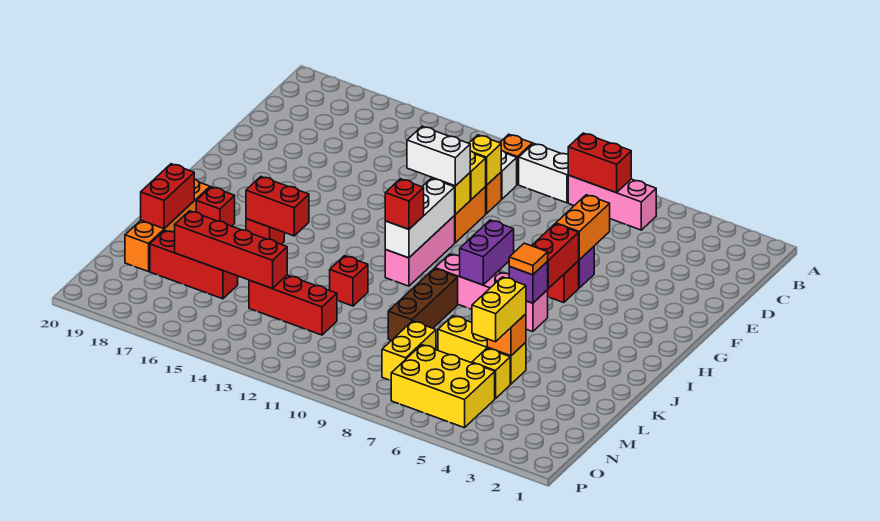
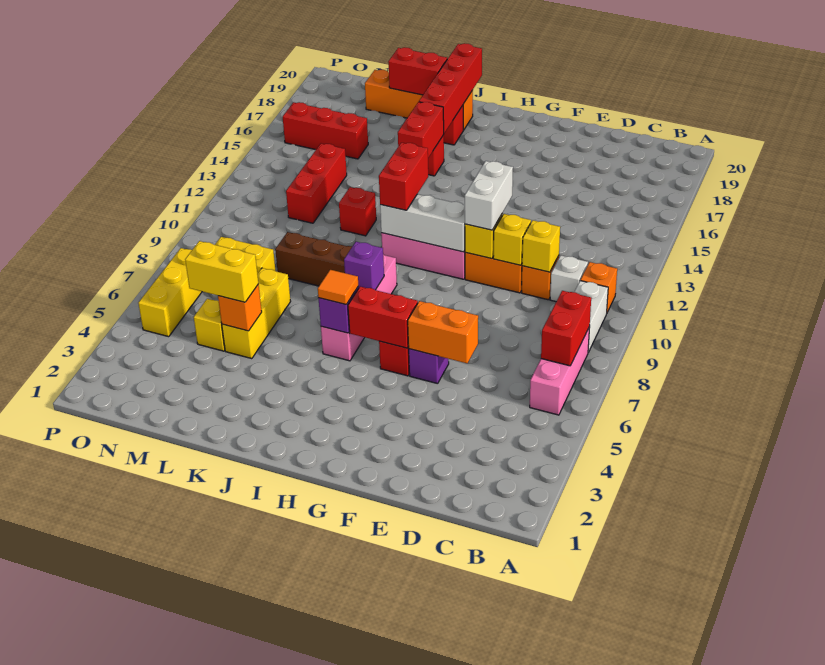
purple brick H8:I8 level 2 -> purple brick I8 level 2
red brick I11 level 3 -> red brick I11:I12 level 3
red brick M14:M17 level 2 -> red brick J17:J20 level 2
red brick M16:M18 level 1 -> red brick M16:O16 level 1
yellow brick N5:O7 level 1 -> yellow brick O5:O7 level 1

